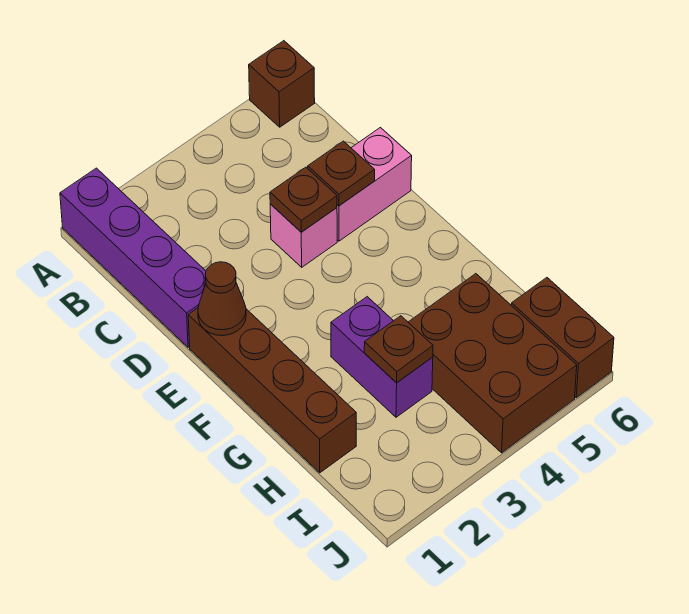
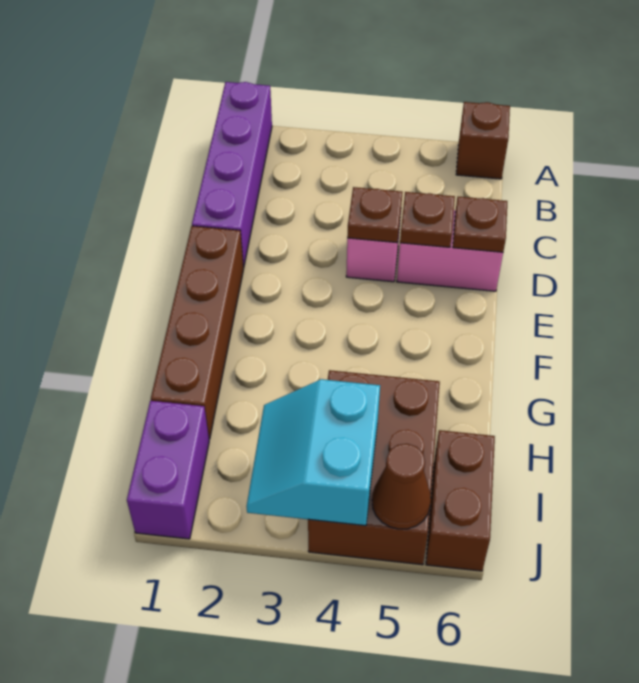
brown cone E1 level 2 -> brown cone J5 level 2
purple brick G3:H3 level 1 -> purple brick I1:J1 level 1
brown plate H3 level 2 -> brown plate D6 level 2
none -> cyan slope I3:J4 level 2 top 4

